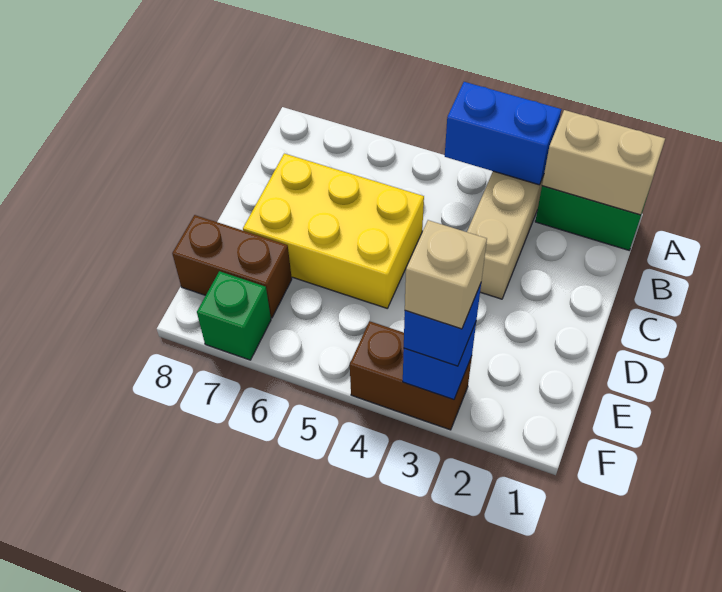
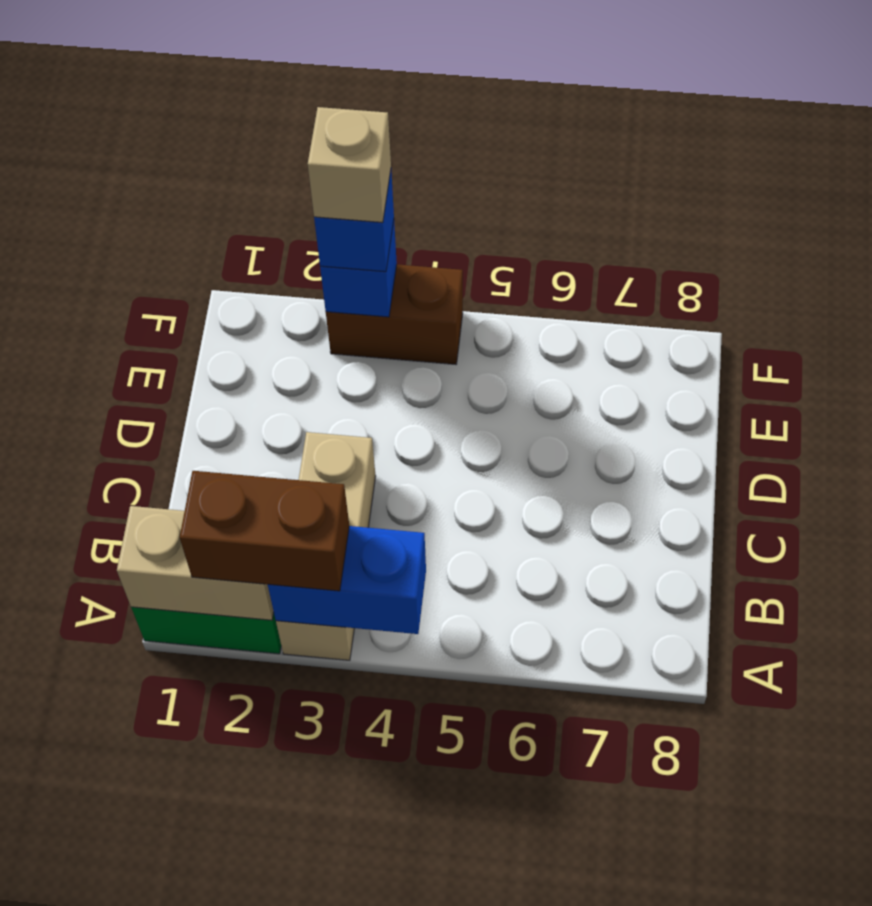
yellow brick C5:D7 level 1 -> none
brown brick E7:E8 level 1 -> brown brick A2:A3 level 3
green brick F7 level 1 -> none

